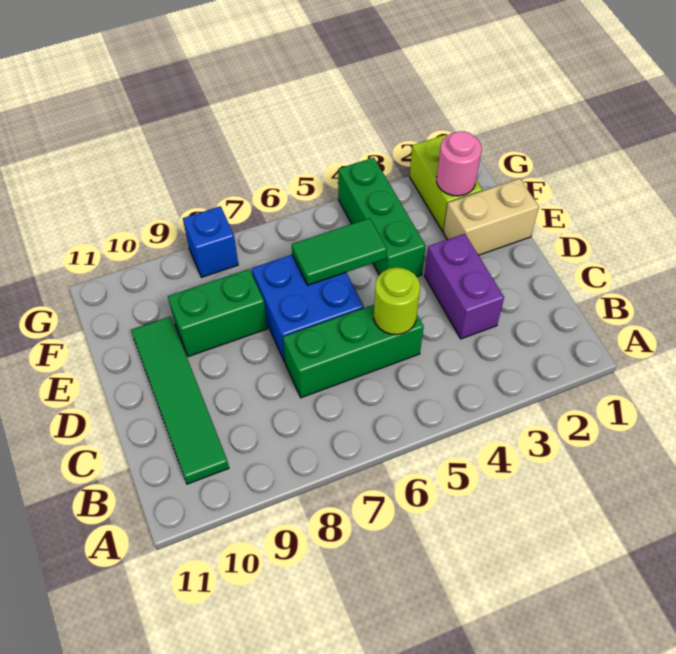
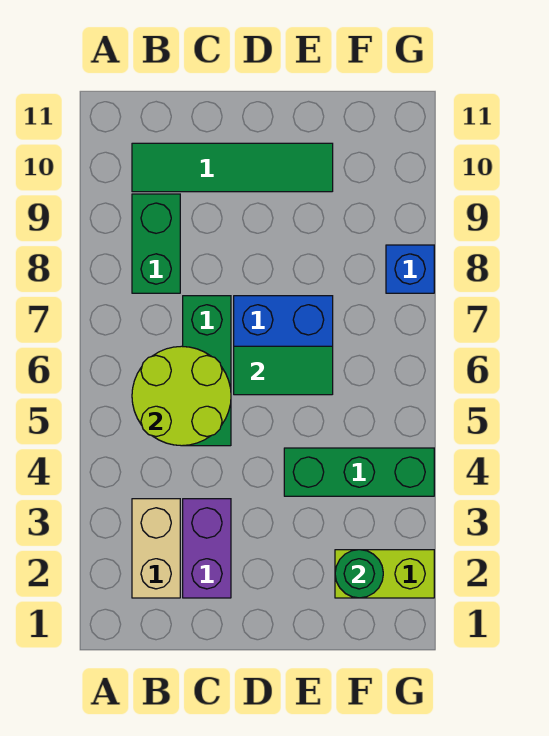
purple brick C3:D3 level 1 -> purple brick C2:C3 level 1
lime round brick C5 level 2 -> lime round brick B5:C6 level 2
tan brick E1:E2 level 1 -> tan brick B2:B3 level 1
green tile E5:E6 level 2 -> green tile D6:E6 level 2
green brick E8:E9 level 1 -> green brick B8:B9 level 1
pink round brick F2 level 2 -> green round brick F2 level 2

